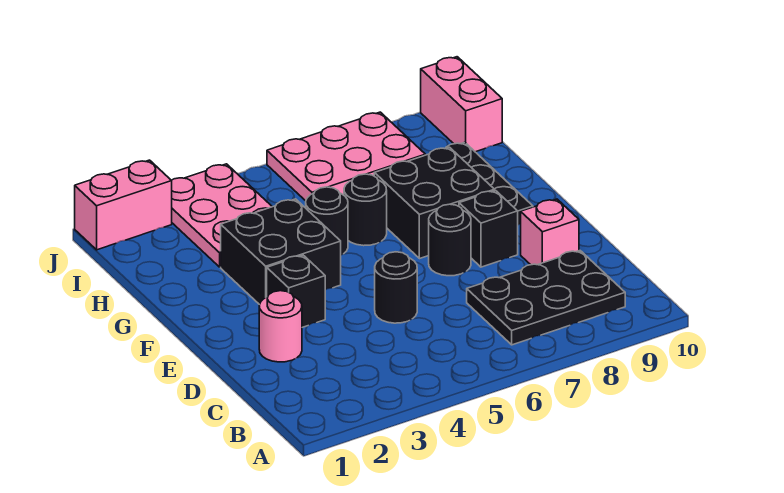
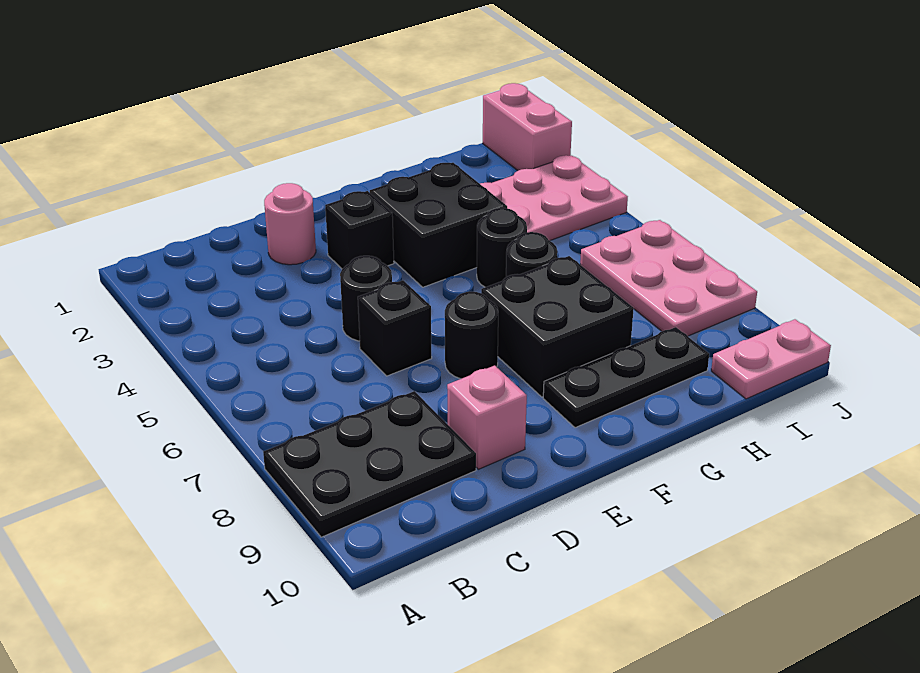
black plate B7:C9 level 1 -> black plate A8:C9 level 1
black brick E8 level 1 -> black brick D6 level 1
pink brick I10:J10 level 1 -> pink plate I10:J10 level 1

